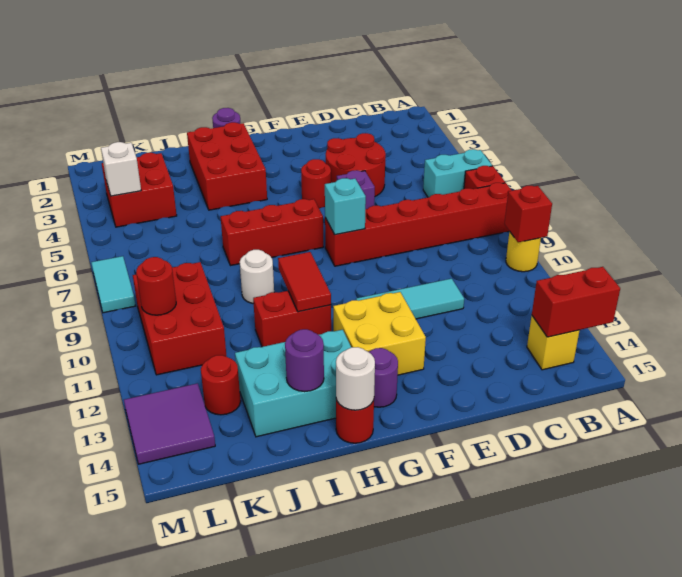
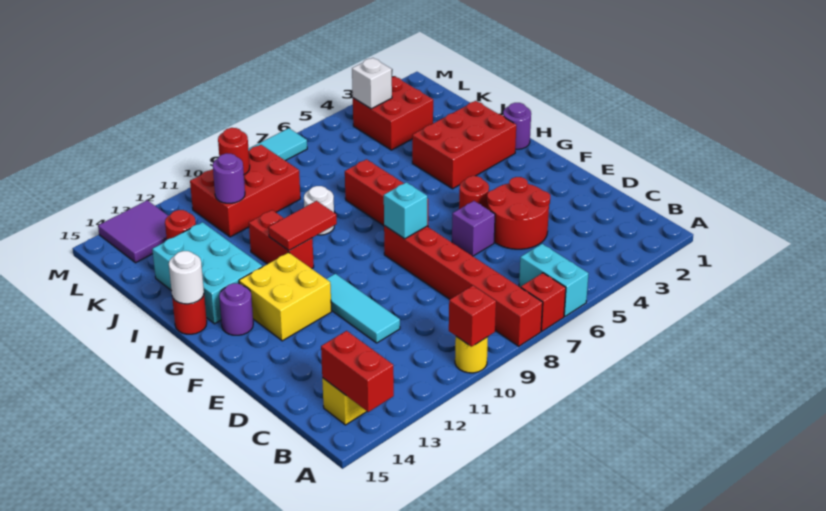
purple round brick I14 level 2 -> purple round brick K11 level 2

